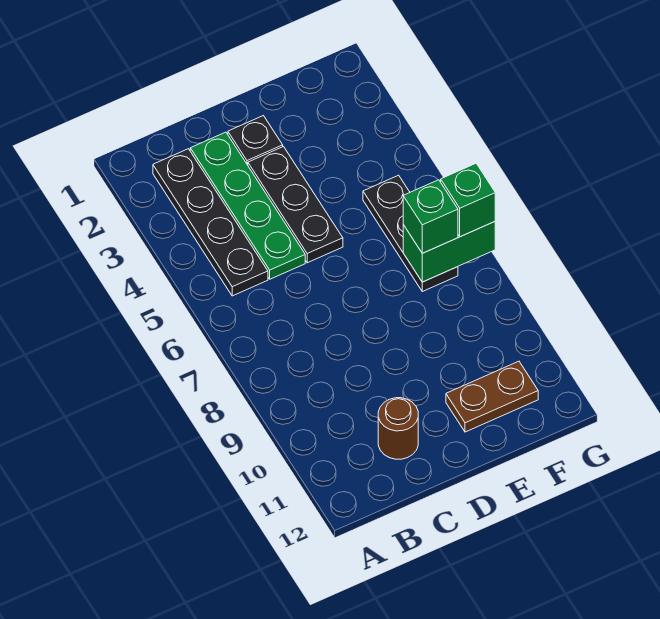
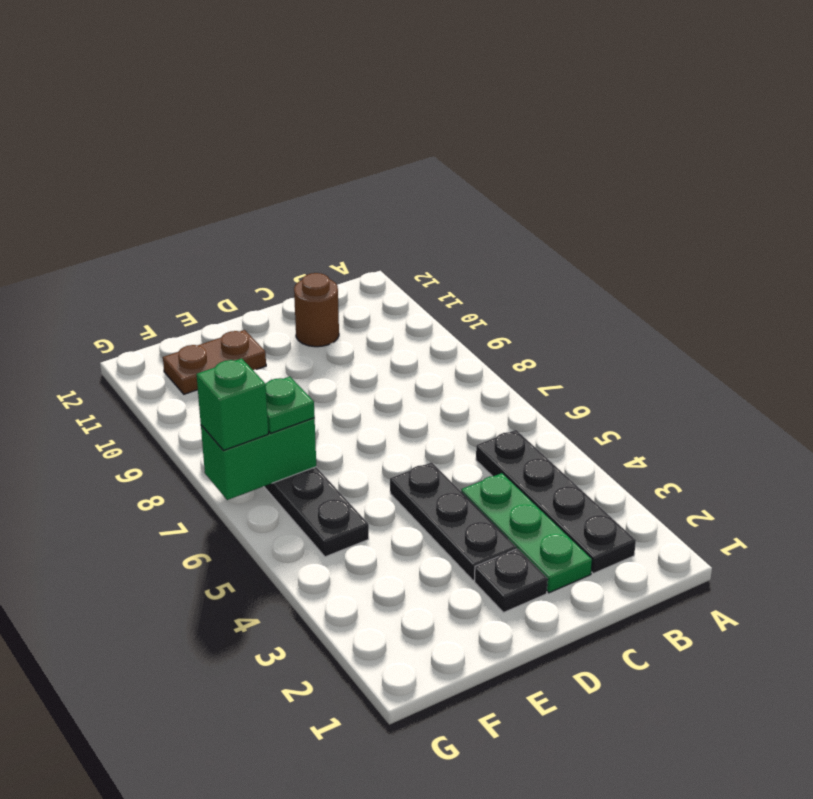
green plate C2:C5 level 1 -> green plate C2:C4 level 1
green brick F7 level 3 -> green plate F7 level 3

